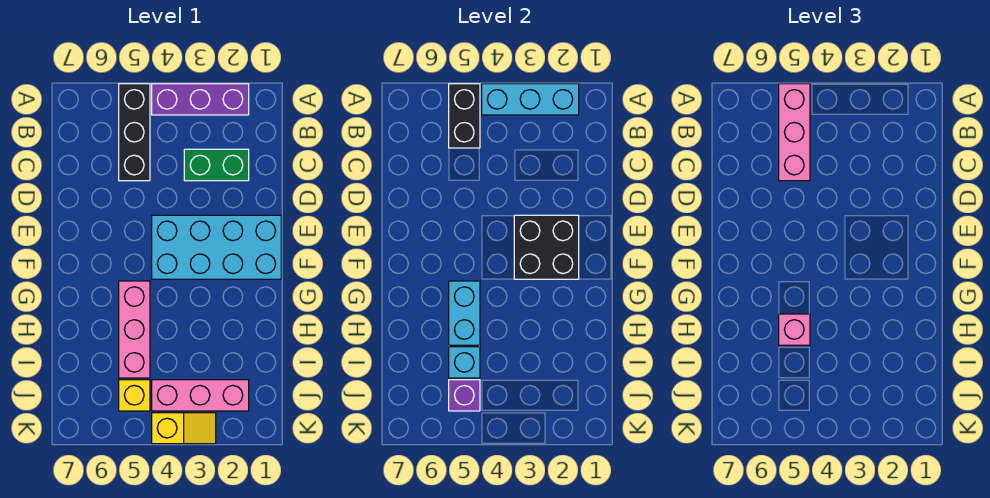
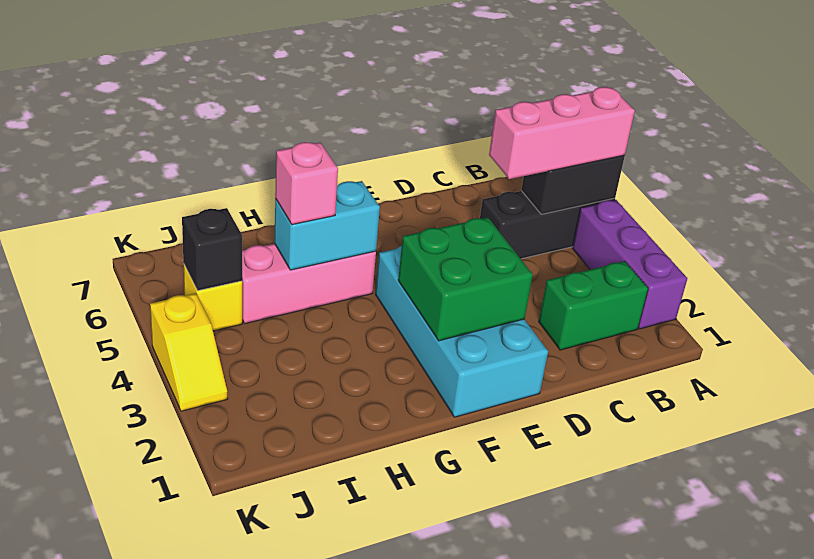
cyan brick A2:A4 level 2 -> none
green brick C2:C3 level 1 -> green brick B2:C2 level 1
black brick E2:F3 level 2 -> green brick E2:F3 level 2
cyan brick I5 level 2 -> none
pink brick J2:J4 level 1 -> none
purple brick J5 level 2 -> black brick J5 level 2

